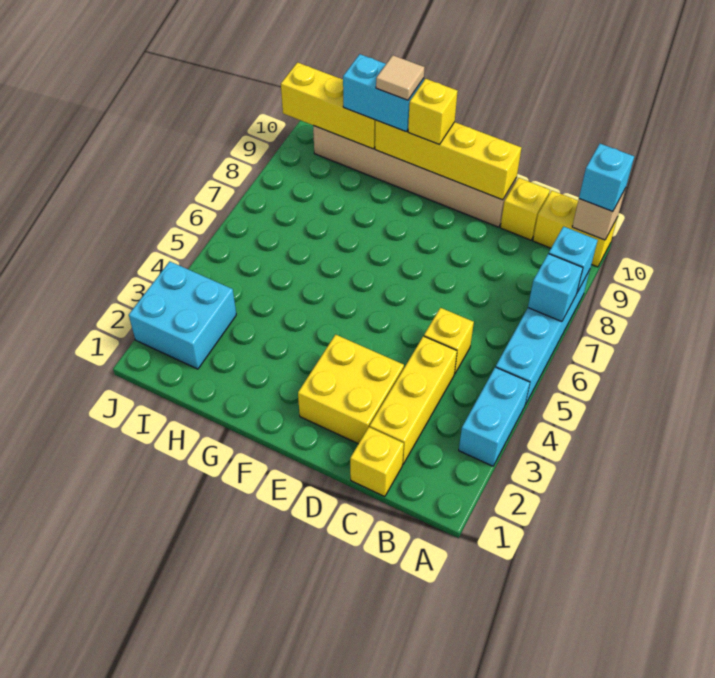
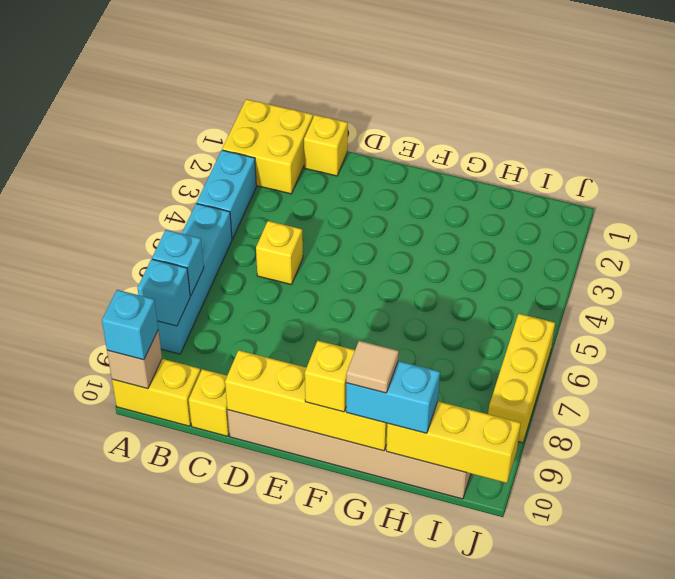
yellow brick C2:C4 level 1 -> yellow brick J6:J8 level 1
yellow brick D2:E3 level 1 -> yellow brick A1:B2 level 1
cyan brick I2:J3 level 1 -> none

